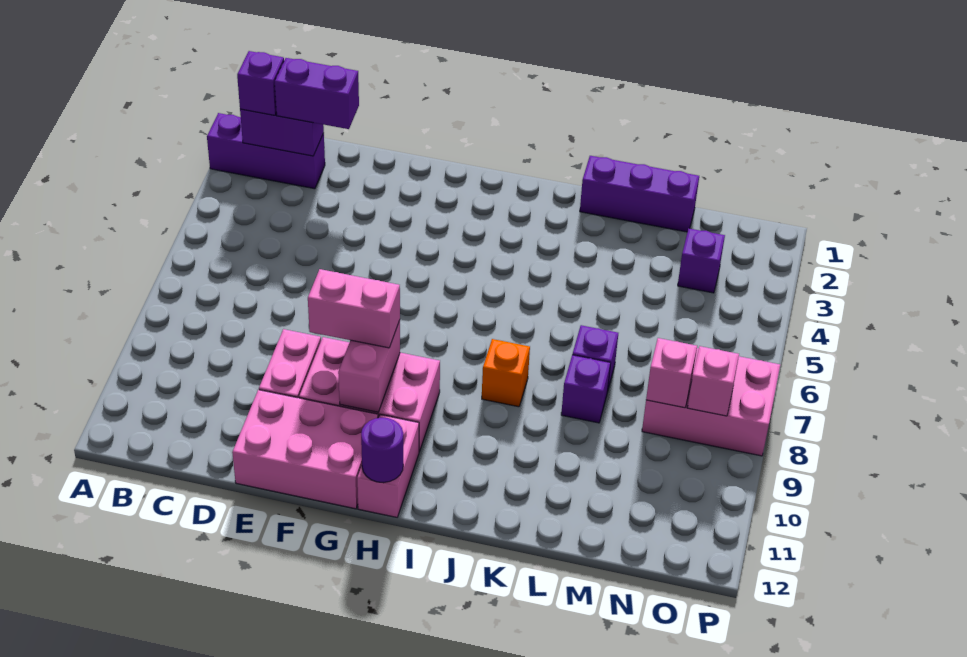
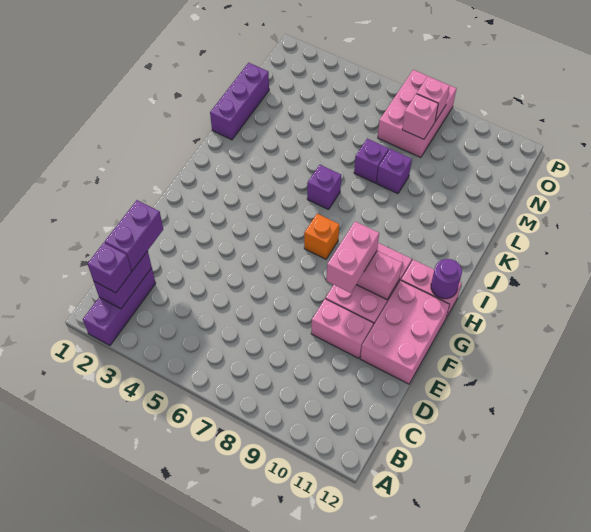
orange brick J8 level 1 -> orange brick H7 level 1
purple brick N3 level 1 -> purple brick J6 level 1

